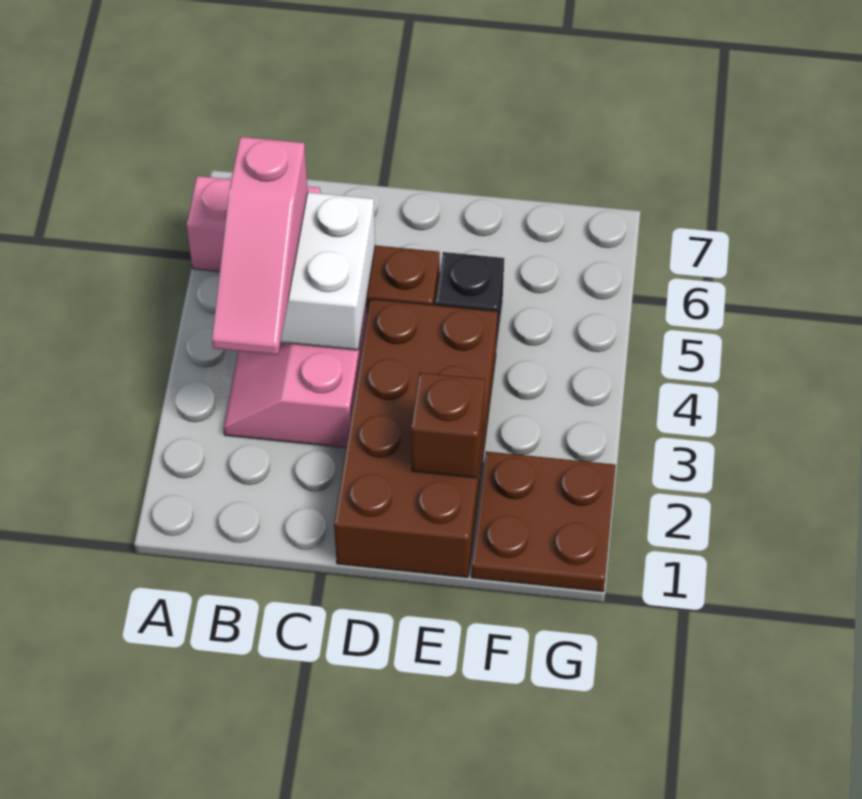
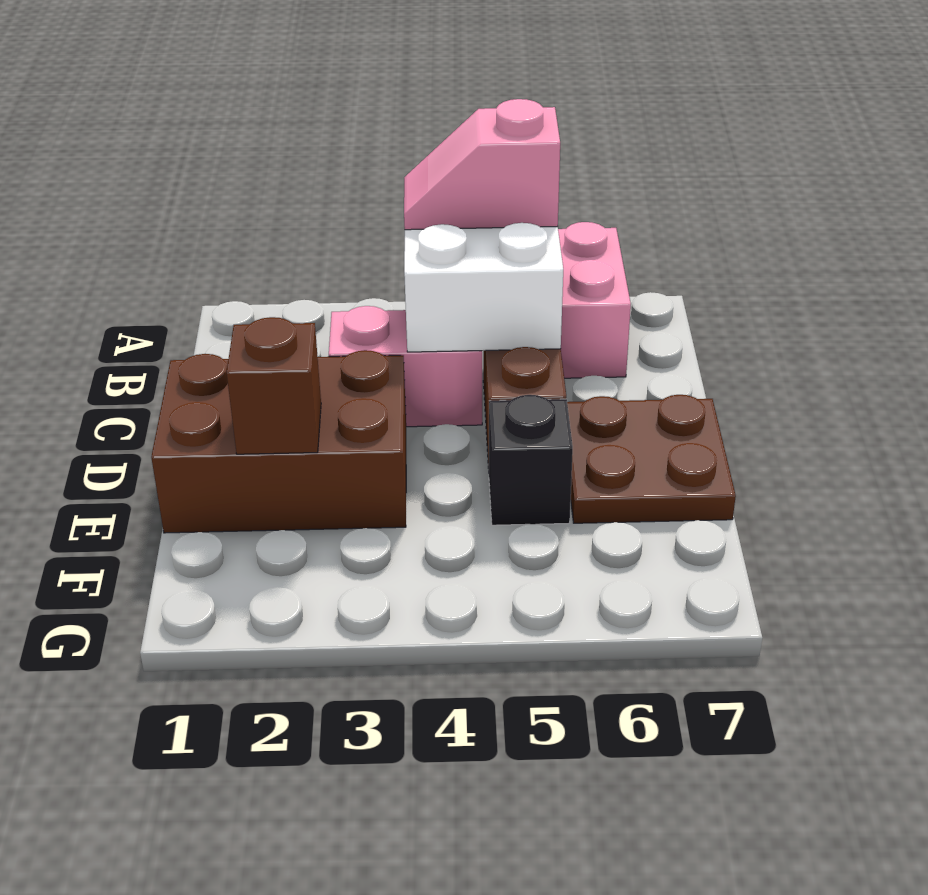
pink slope B3:B5 level 3 top 5 -> pink slope B4:B5 level 3 top 5
brown brick D1:E4 level 1 -> brown brick D1:E3 level 1
brown plate F1:G2 level 1 -> brown plate D6:E7 level 1

